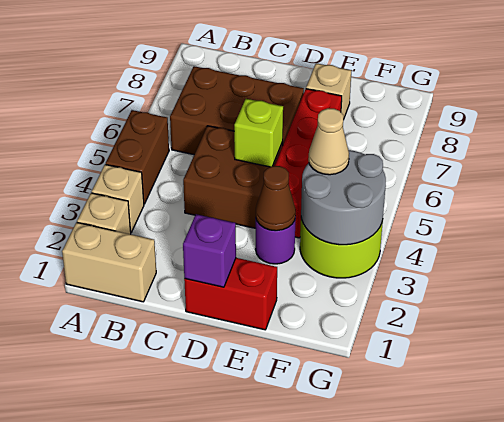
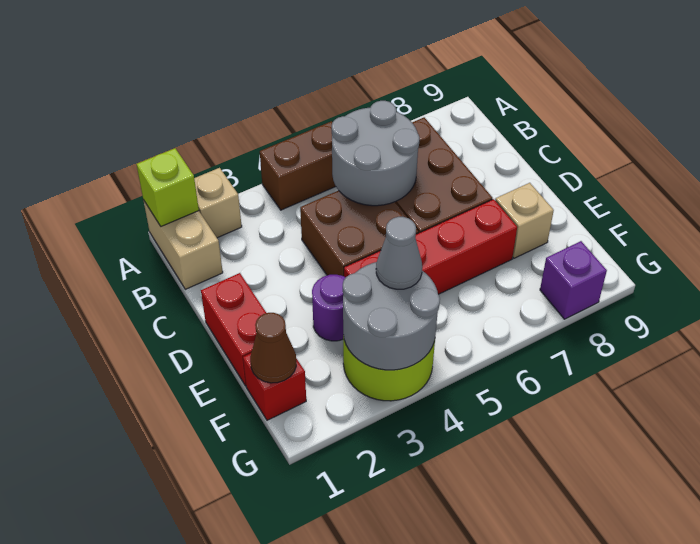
tan brick A3 level 1 -> none
none -> grey round brick B5:C6 level 2
purple brick D1 level 2 -> purple brick G8 level 1
lime brick D5 level 2 -> lime brick A1 level 2
brown cone E3 level 2 -> brown cone F1 level 2
none -> red brick F1 level 1
tan cone F4 level 3 -> grey cone F4 level 3

